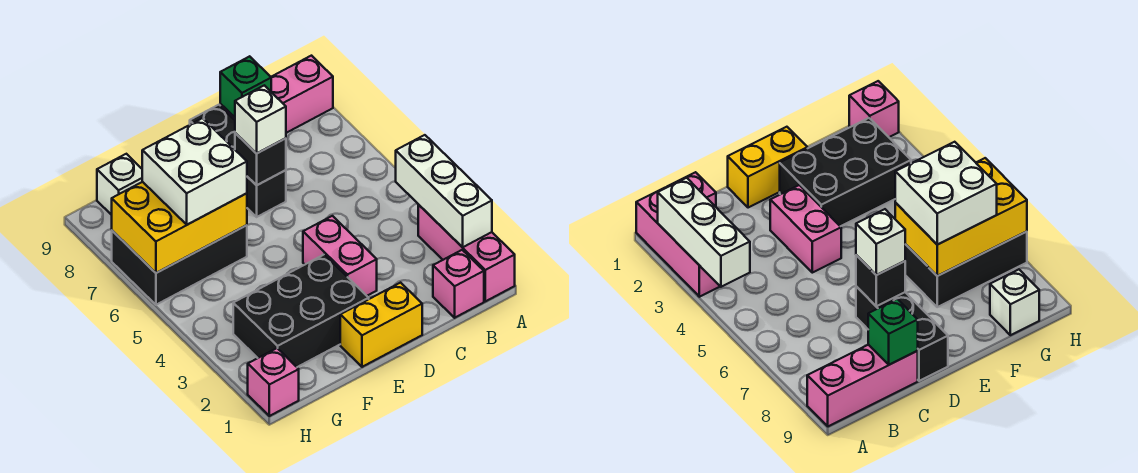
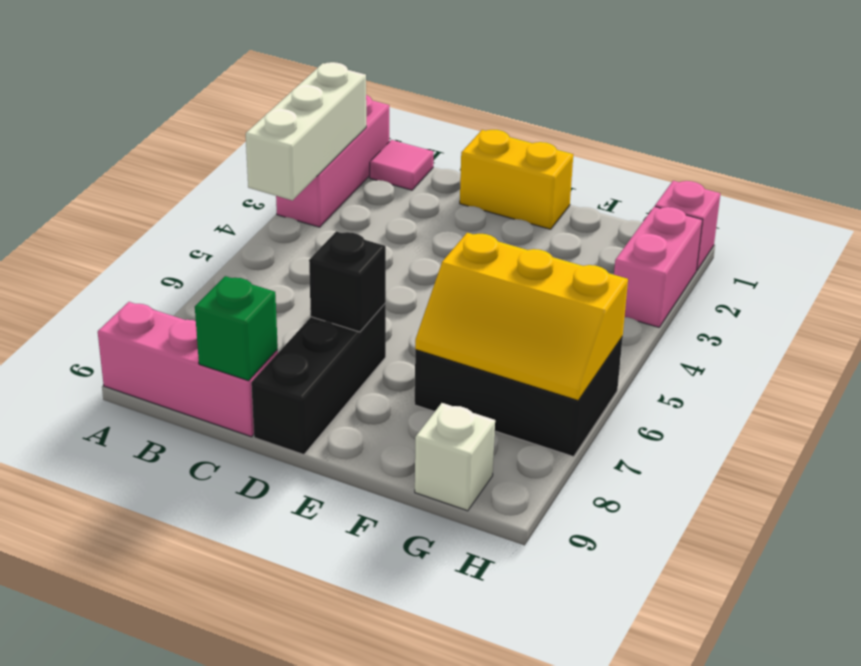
pink brick B1 level 1 -> pink tile B1 level 1
pink brick D3:D4 level 1 -> pink brick H2:H3 level 1
white brick D7 level 3 -> none
black brick E2:G3 level 1 -> none
yellow brick F6:H7 level 2 -> yellow slope F6:H7 level 2 top 6
white brick F6:G7 level 3 -> none

